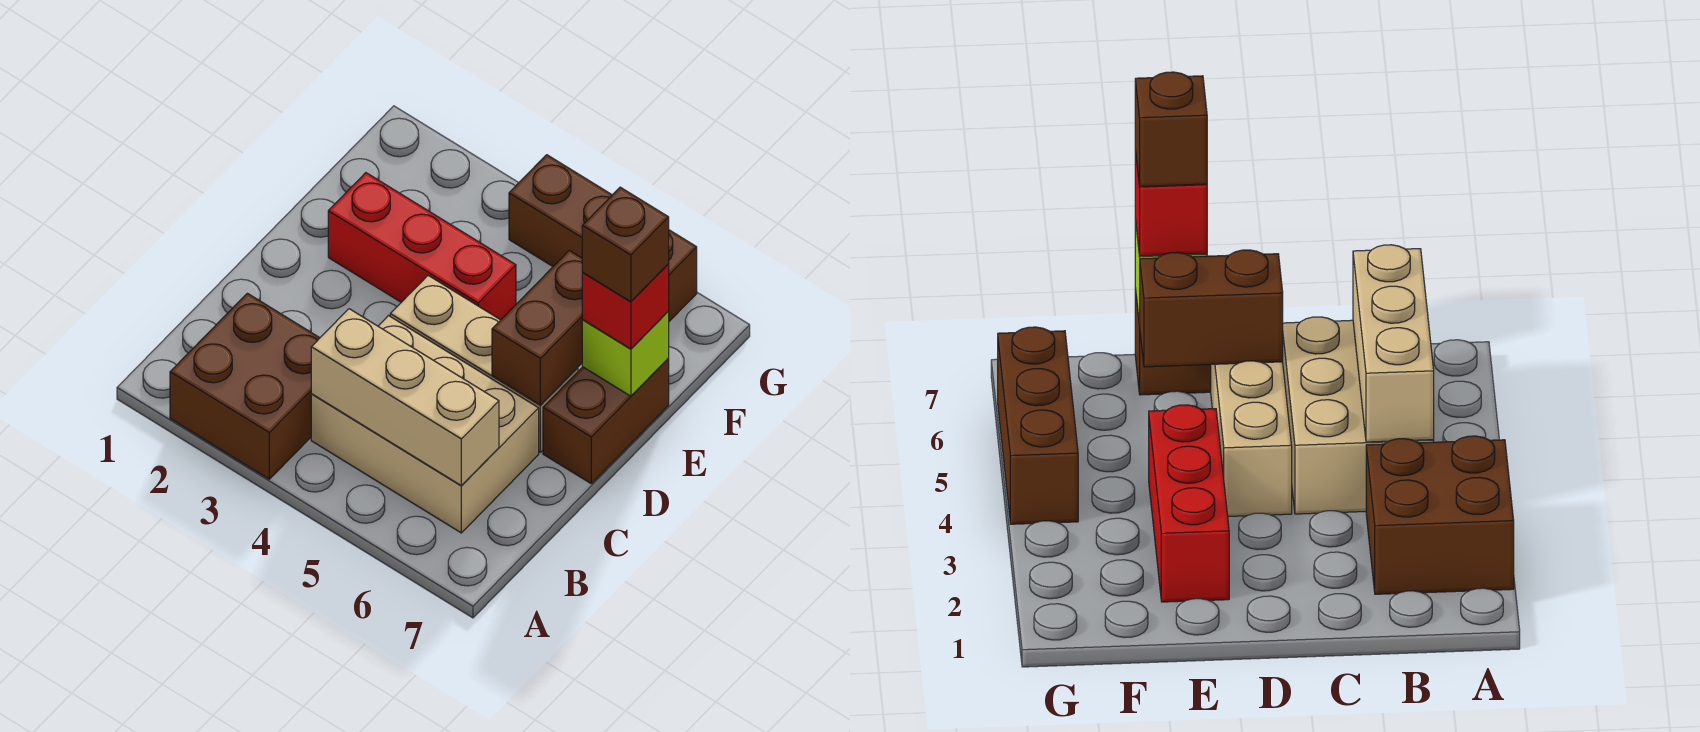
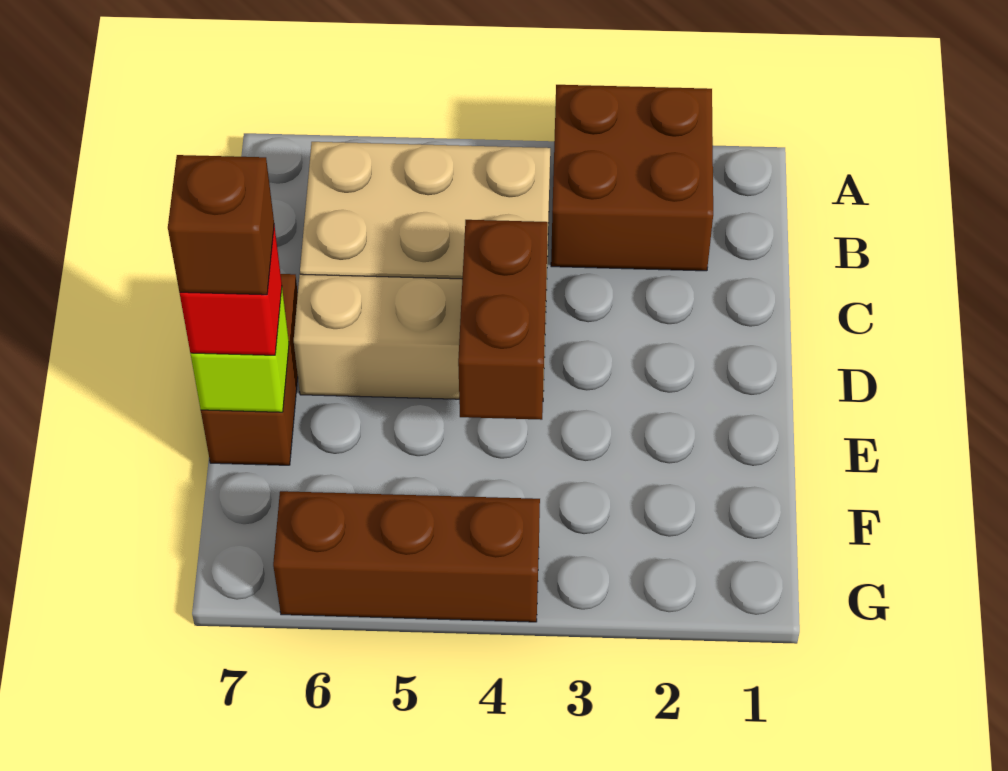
tan brick B4:B6 level 2 -> none
brown brick D6:E6 level 2 -> brown brick D4:E4 level 2
red brick E2:E4 level 1 -> none

